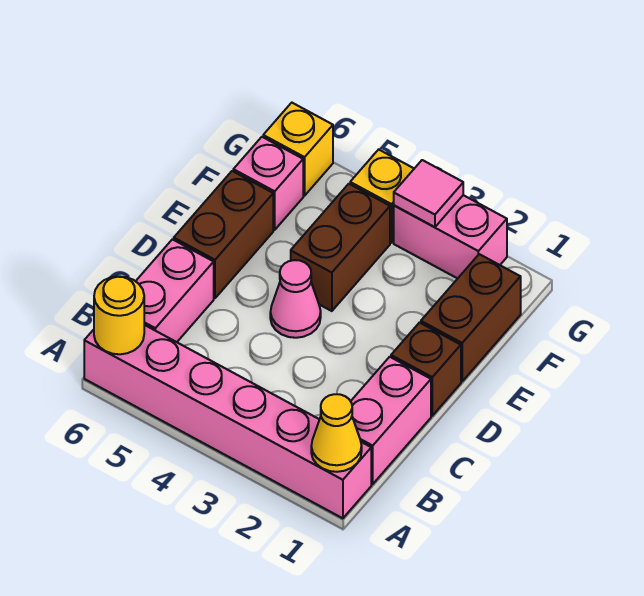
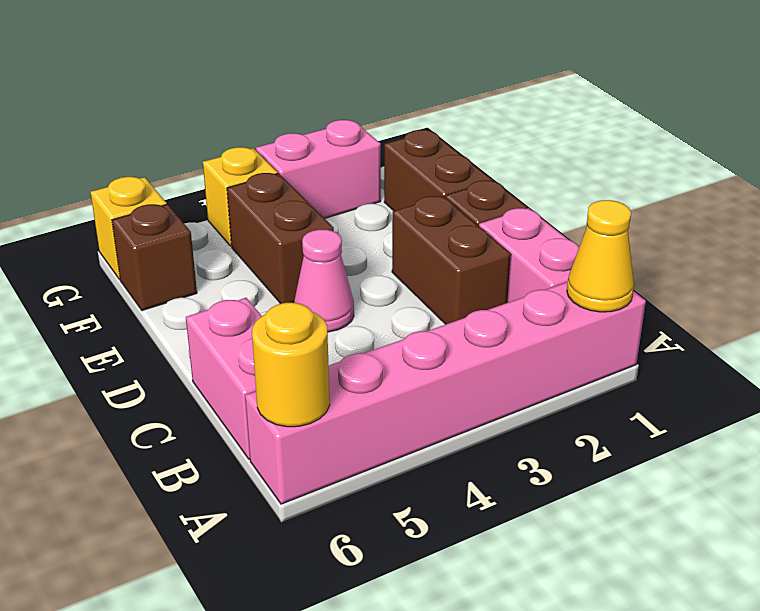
brown brick D6:E6 level 1 -> brown brick C2:D2 level 1
pink brick F6 level 1 -> brown brick F6 level 1
pink tile G3 level 2 -> none

